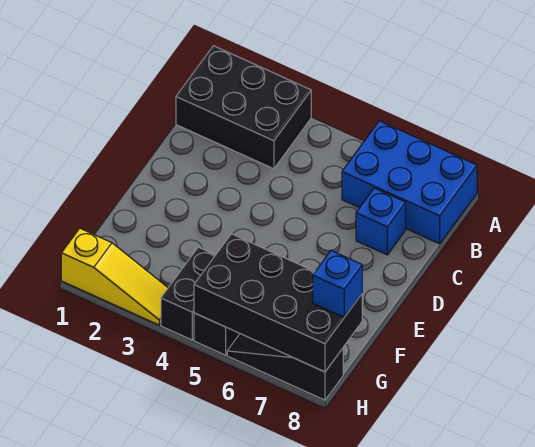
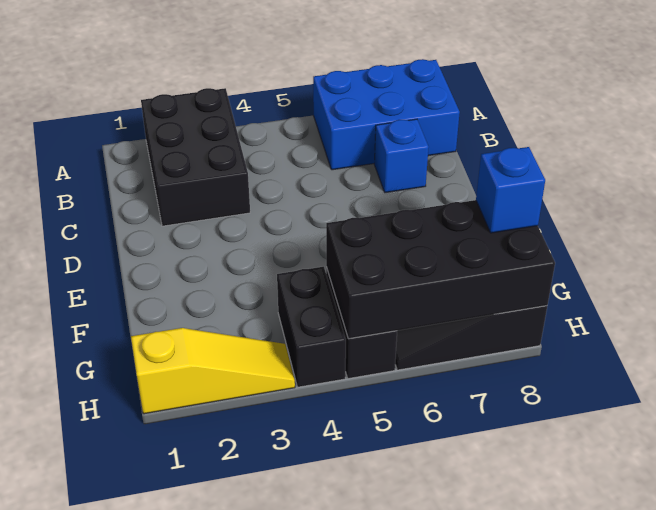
black brick A1:B3 level 1 -> black brick A2:C3 level 1

